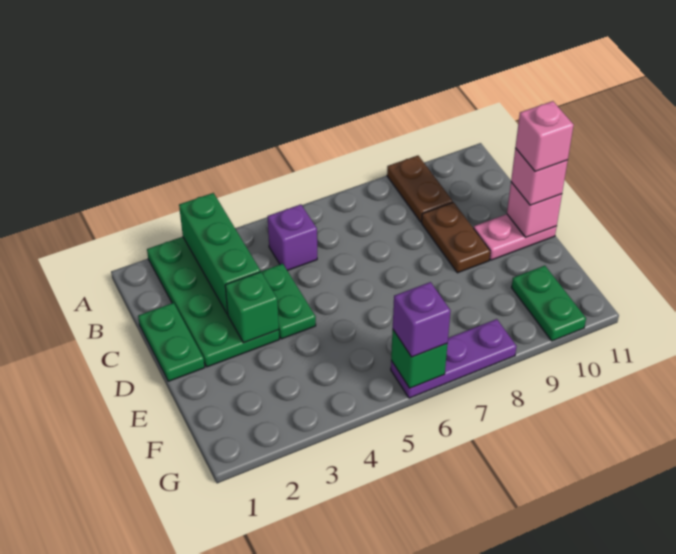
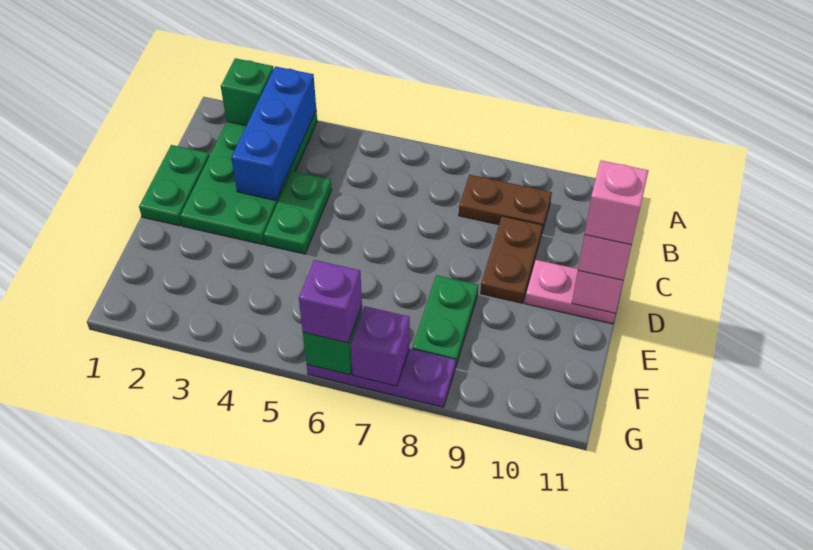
green brick A3:C3 level 2 -> blue brick A3:C3 level 2
brown plate A9:B9 level 1 -> brown plate B8:B9 level 1
purple brick B5 level 1 -> purple brick G7 level 2
green brick D3 level 2 -> green brick A2 level 2
green plate F10:G10 level 1 -> green plate E8:F8 level 1

